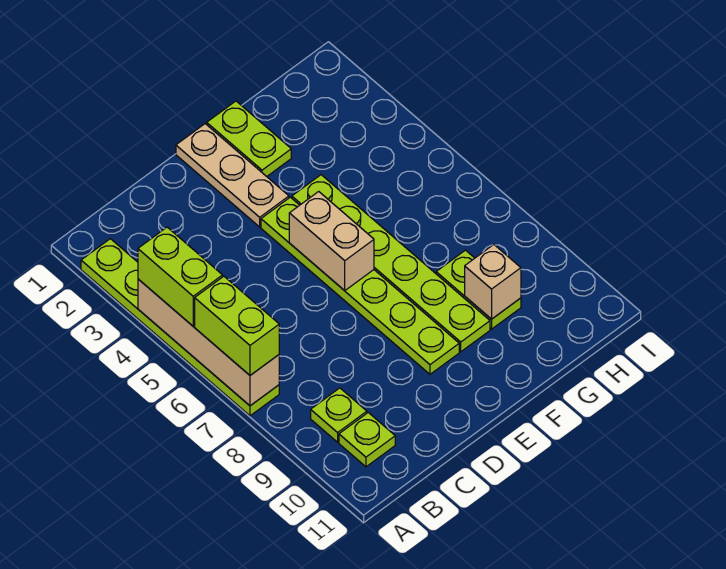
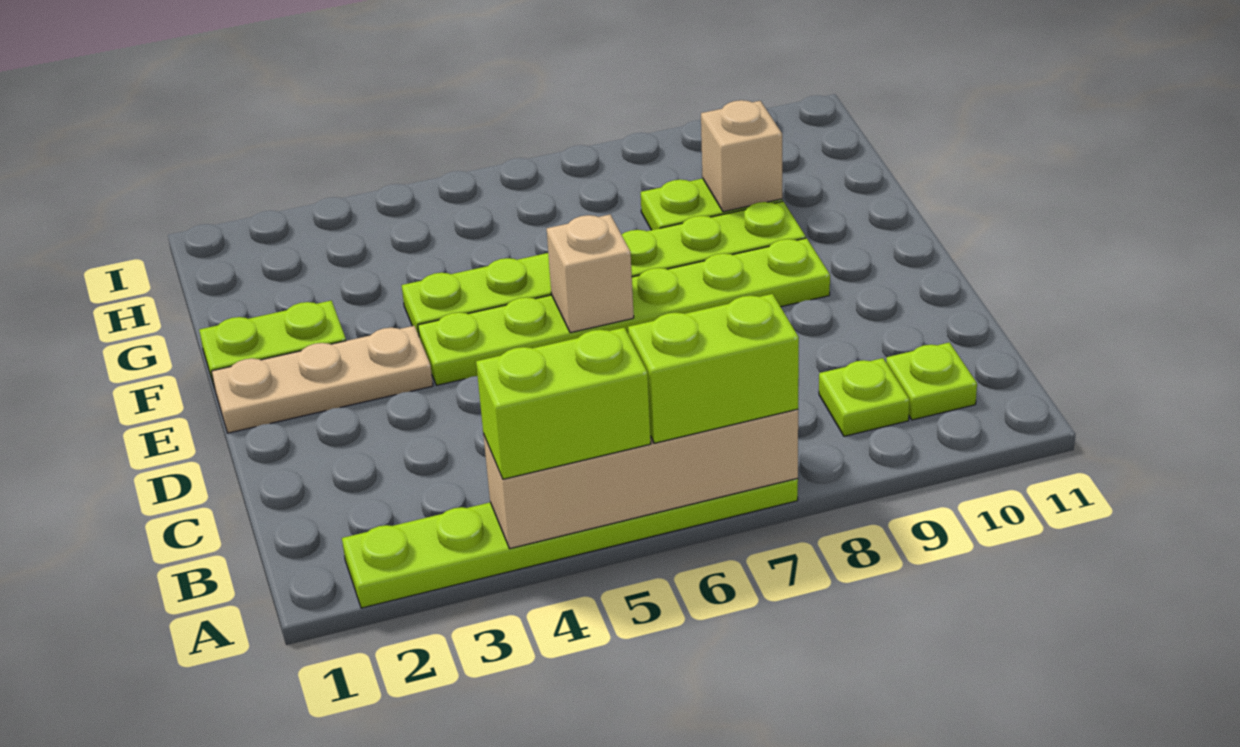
tan brick E5:E6 level 2 -> tan brick E6 level 2

